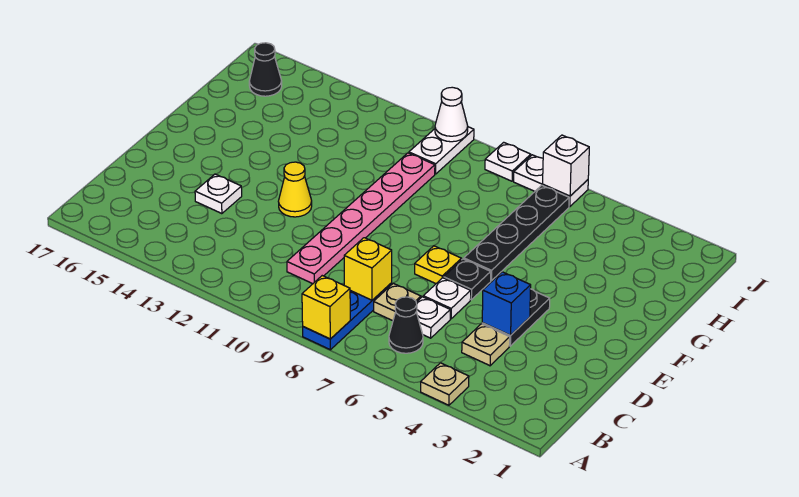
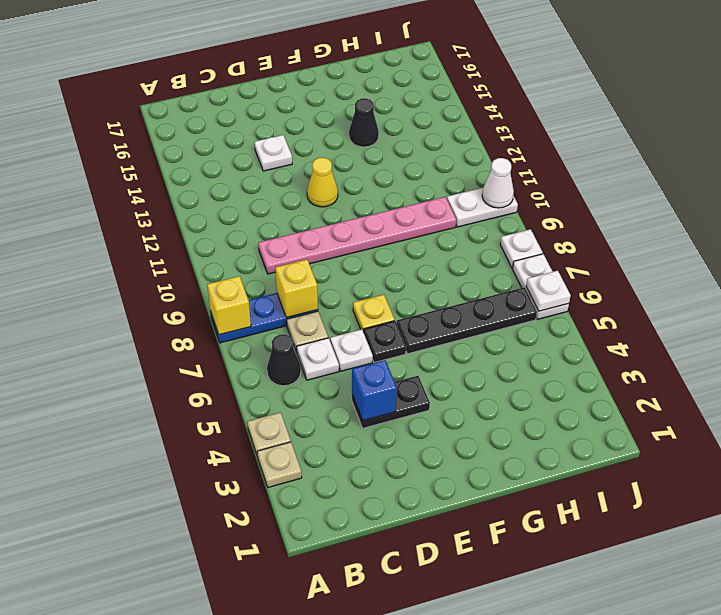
tan plate C4 level 1 -> tan plate A3 level 1
black cone I16 level 1 -> black cone G14 level 1
white brick J6 level 2 -> white plate J6 level 2

